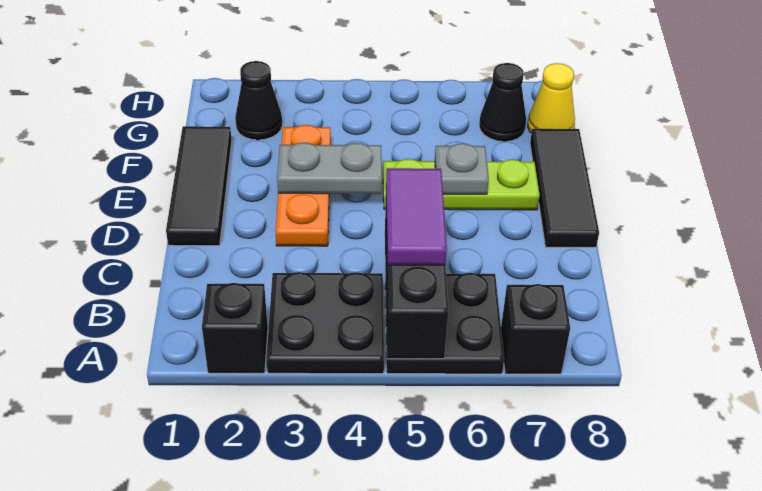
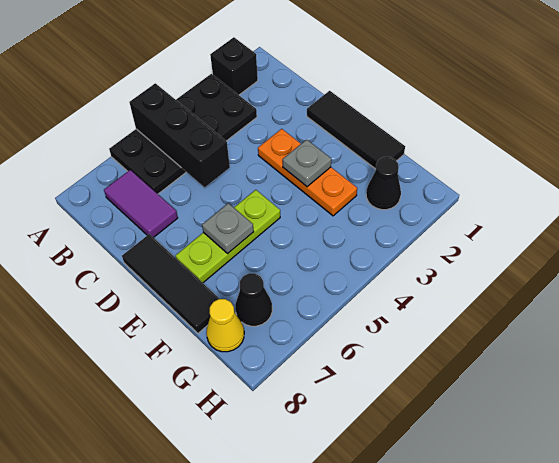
black brick A7 level 1 -> none
purple tile B5:C5 level 3 -> purple tile B7:C7 level 1
grey plate E3:E4 level 2 -> grey plate E3 level 2

